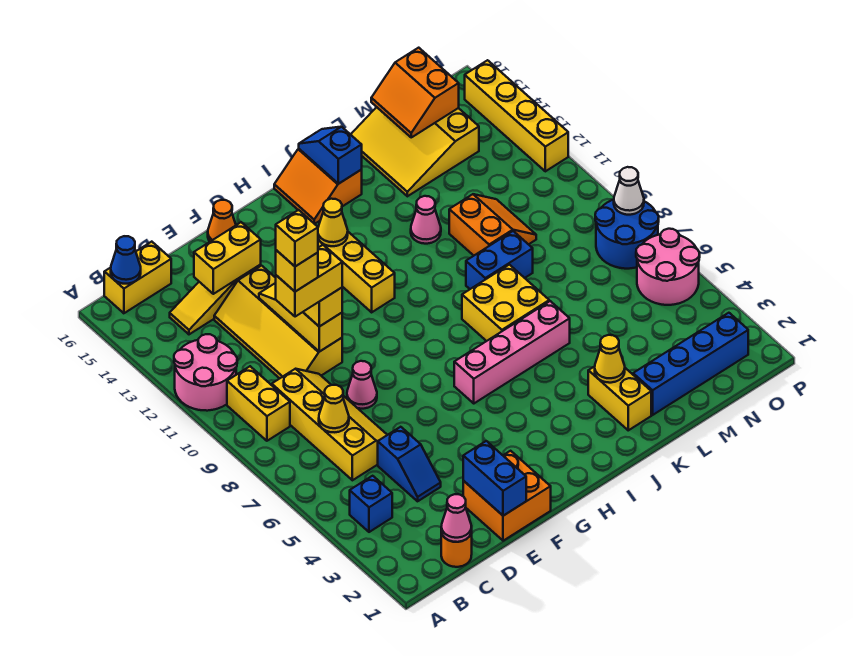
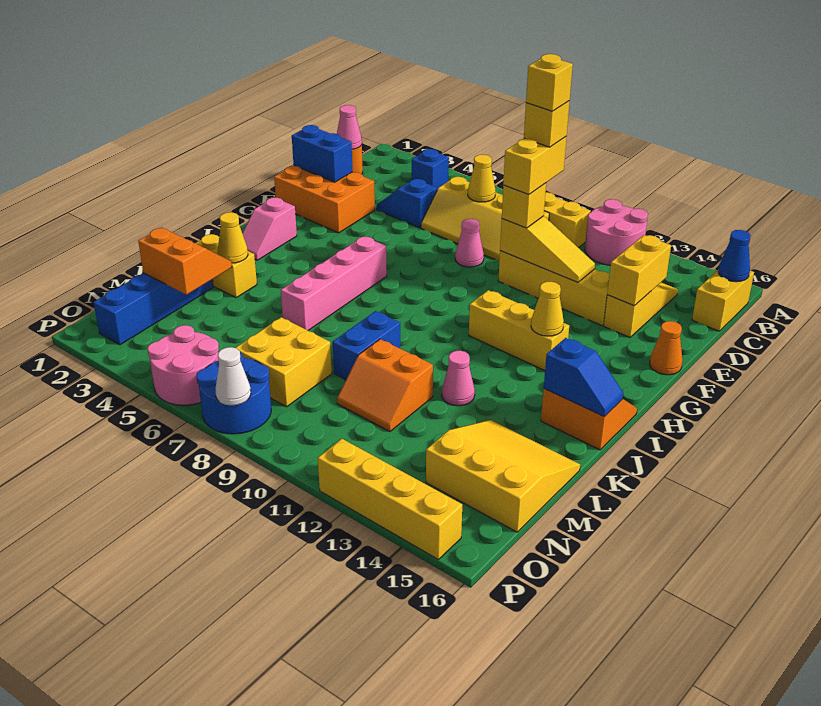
orange brick E1:F2 level 1 -> orange brick E1:F3 level 1
none -> pink slope H2:I2 level 1 top H
yellow brick J7:K8 level 1 -> yellow brick M7:N8 level 1
orange slope M15:N16 level 2 top N -> orange slope L2:M3 level 2 top M

